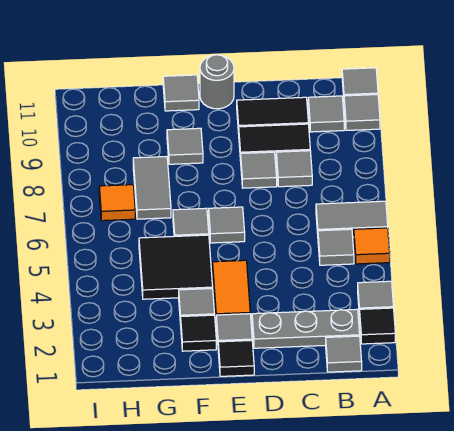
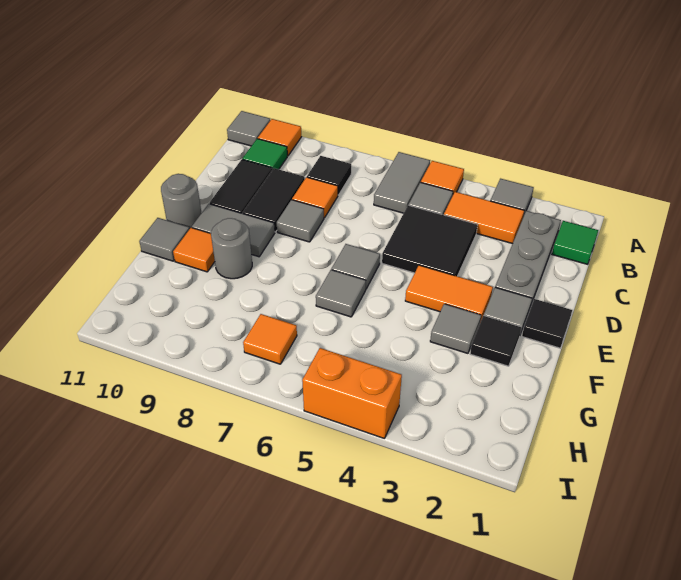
black tile A2 level 1 -> black tile B8 level 1
grey tile A10 level 1 -> orange tile A10 level 1
grey tile B1 level 1 -> green tile B1 level 1
none -> orange tile B3:B4 level 1
grey tile B10 level 1 -> green tile B10 level 1
grey tile C8 level 1 -> orange tile C8 level 1
black tile F4:G5 level 1 -> black tile C4:D5 level 1
grey tile F9 level 1 -> grey round brick F9 level 1
none -> orange tile F10 level 1
grey tile G7:G8 level 1 -> grey tile E9:E10 level 1
none -> orange brick I4:I5 level 1

